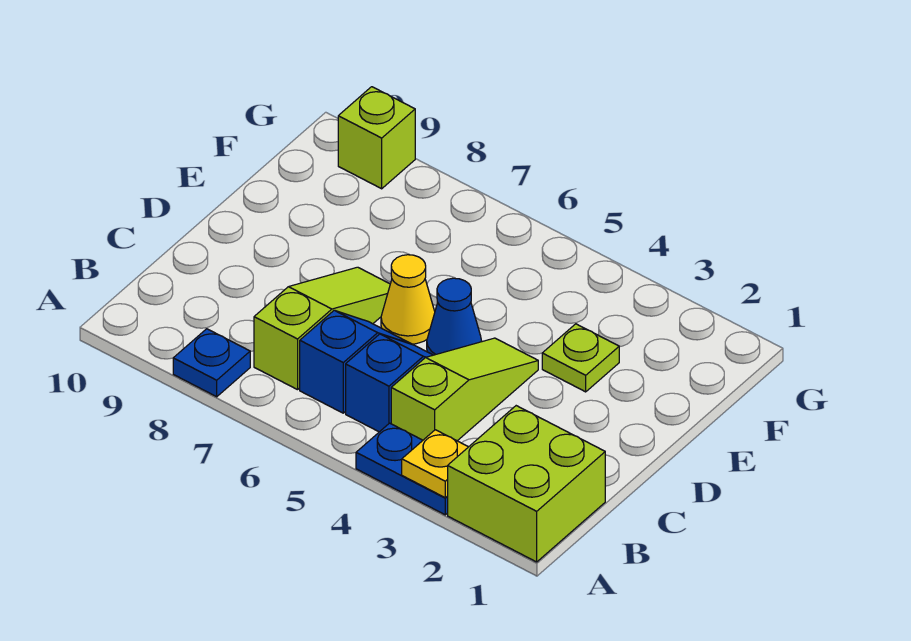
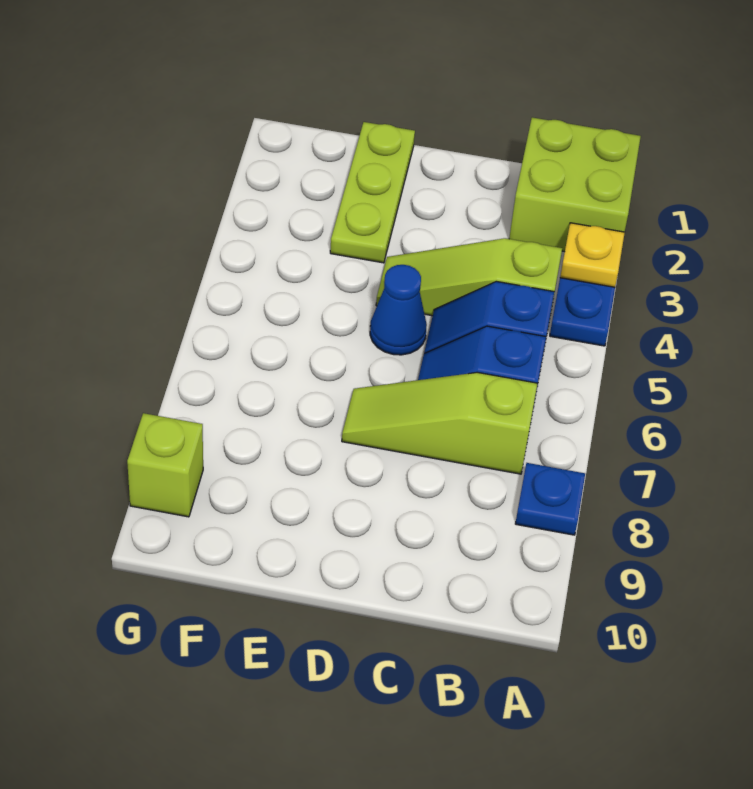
yellow cone D6 level 1 -> none
lime plate E3 level 1 -> lime plate E1:E3 level 1

